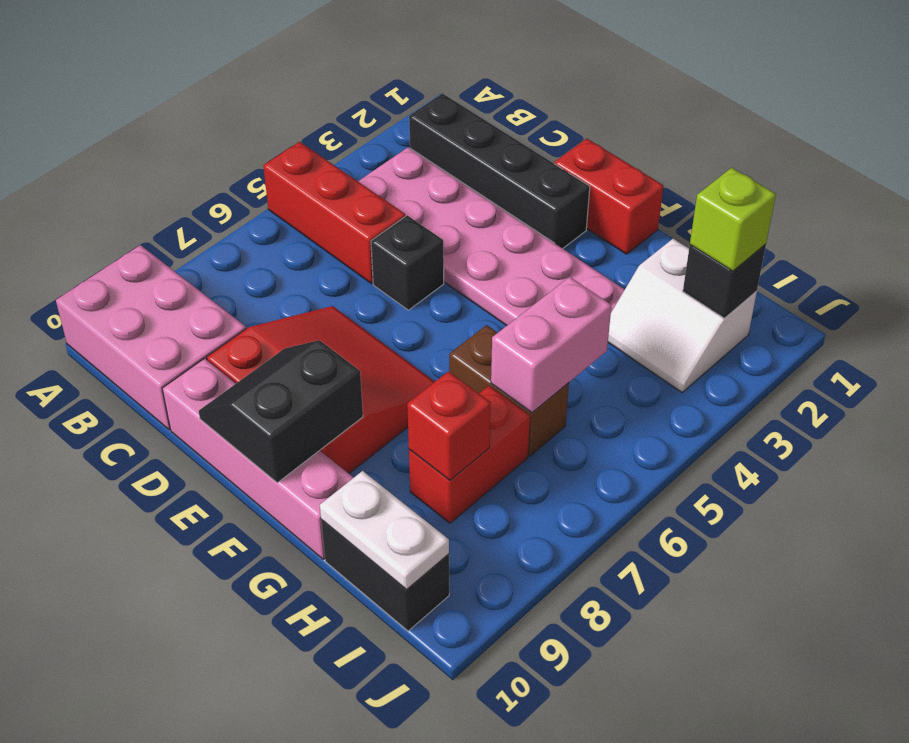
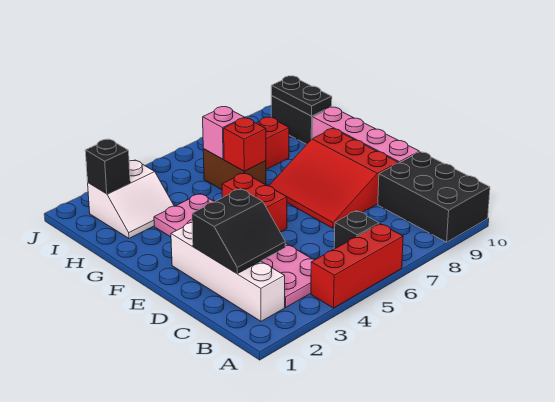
red brick A5:C5 level 1 -> red brick A4:A6 level 1
pink brick A9:C10 level 1 -> black brick A9:C10 level 1
black brick B2:E2 level 1 -> white brick B2:E2 level 1
black brick D5 level 1 -> black brick B6 level 1
red brick E1:F1 level 1 -> red brick E5:F5 level 1
black slope E9:F10 level 2 top F -> black slope C2:D3 level 2 top D
white slope H2:I3 level 1 top 2 -> white slope H2:I3 level 1 top I
pink brick H5:H6 level 2 -> pink brick H6 level 2
red brick H8 level 2 -> red brick G6 level 2
white plate H10:I10 level 2 -> black plate H10:I10 level 2
lime brick I2 level 3 -> none

